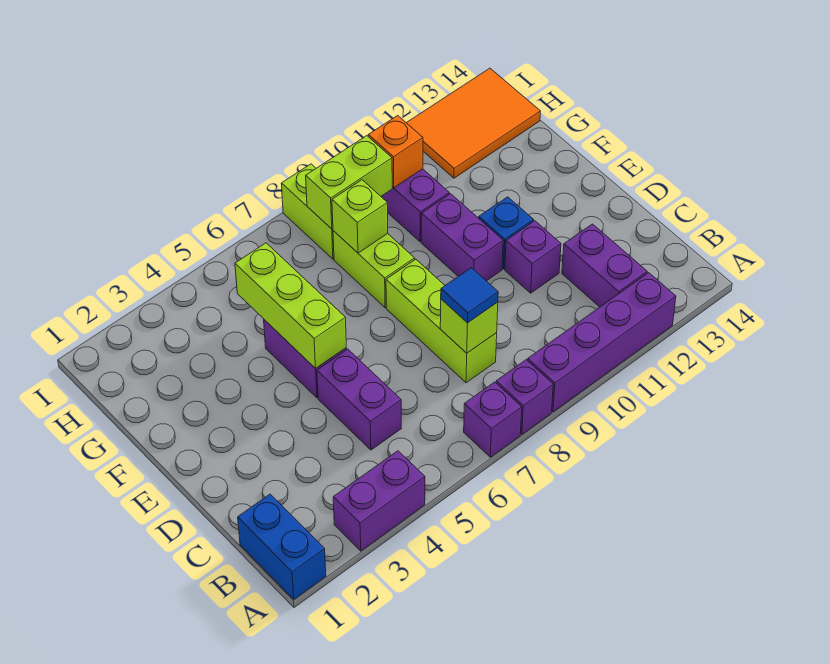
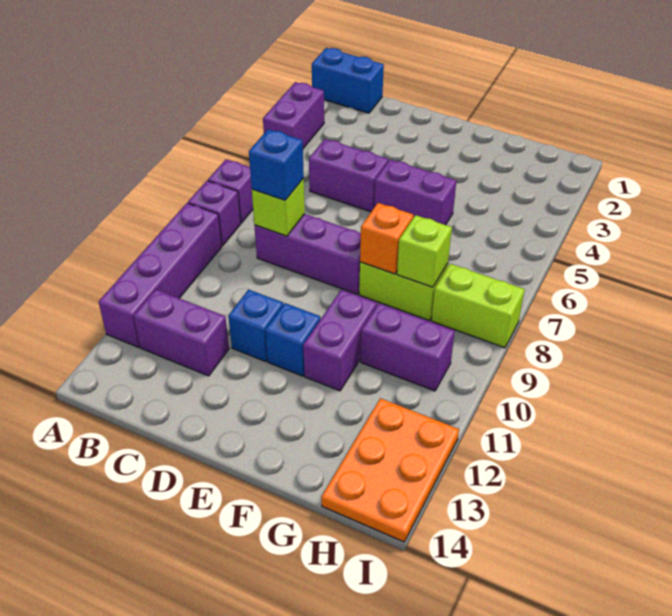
lime brick C8:E8 level 1 -> purple brick C8:E8 level 1
blue tile C8 level 3 -> blue brick C8 level 3
purple brick D11 level 1 -> blue brick D11 level 1
lime brick E5:G5 level 2 -> none
purple brick E10:F10 level 1 -> purple brick F10:F11 level 1
lime brick H8:H9 level 2 -> none
orange brick H10 level 2 -> orange brick F8 level 2
orange tile H12:I14 level 1 -> orange plate H12:I14 level 1

